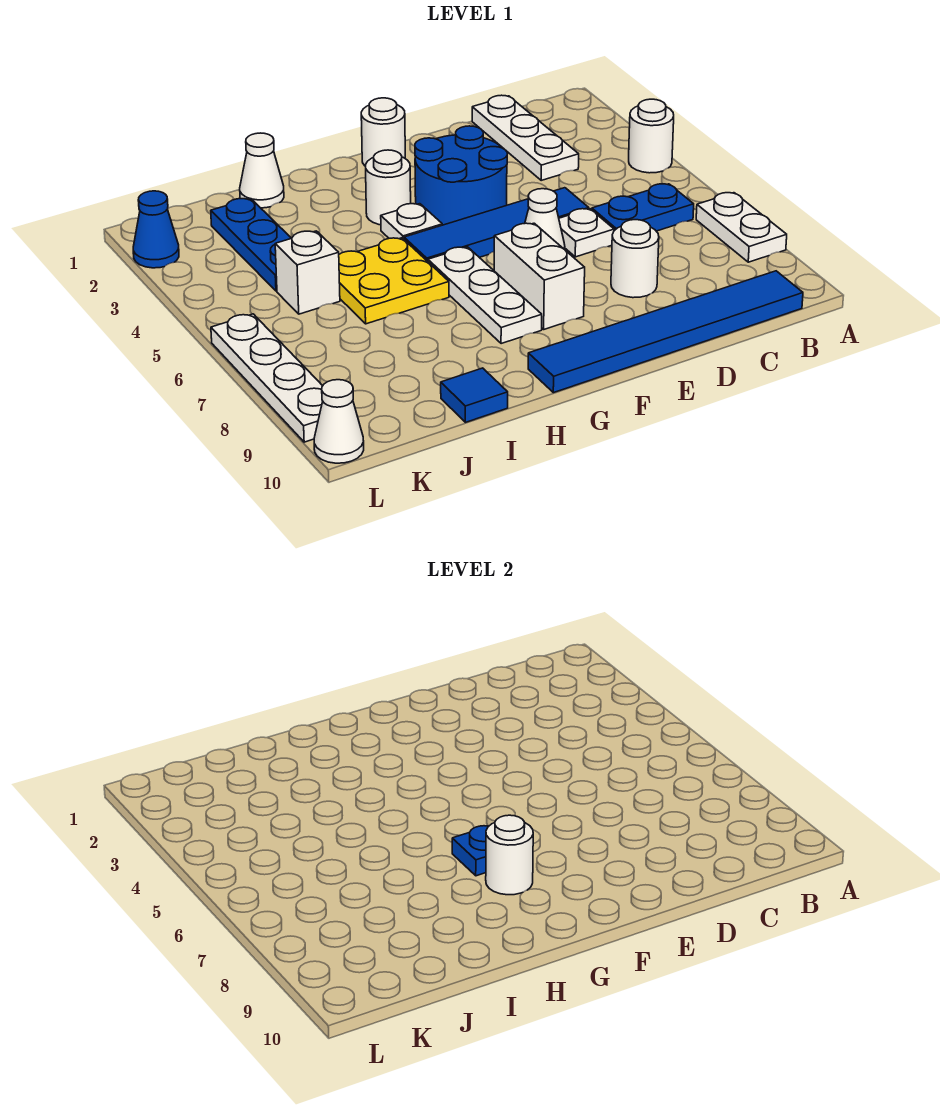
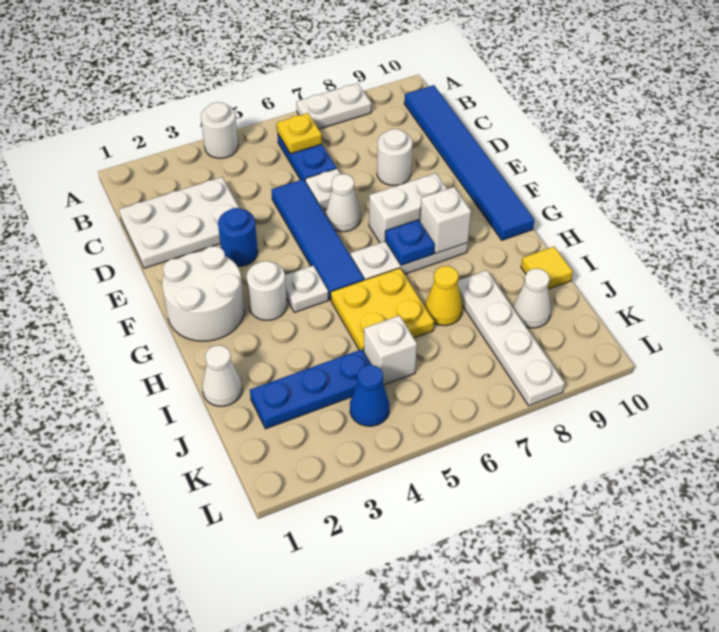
none -> yellow plate B6 level 2
white plate C1:C3 level 1 -> white plate C1:D3 level 1
blue round brick E3:F4 level 1 -> blue round brick E3 level 1
white round brick F1 level 1 -> white round brick F1:G2 level 1
white round brick G8 level 2 -> white brick G8 level 2
none -> yellow cone I7 level 1
blue tile I10 level 1 -> yellow tile I10 level 1
blue cone L2 level 1 -> blue cone K4 level 1
white plate L6:L9 level 1 -> white plate I8:L8 level 1
white cone L10 level 1 -> white cone J9 level 1

